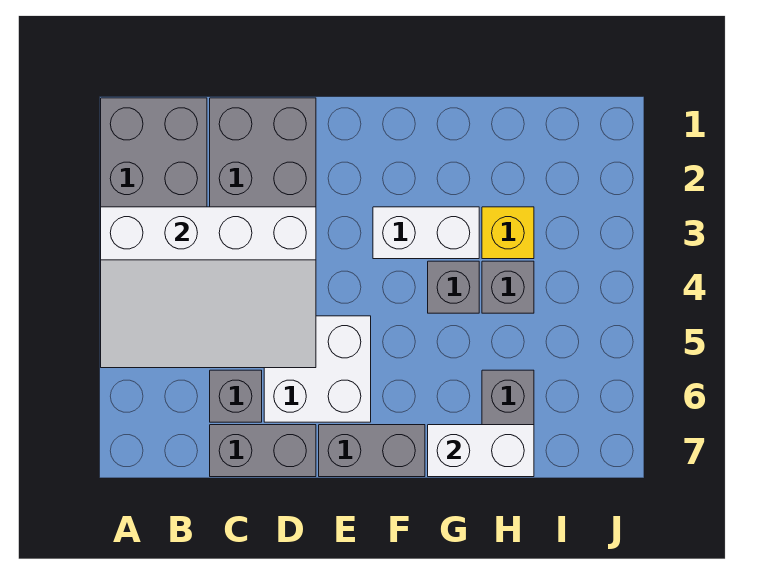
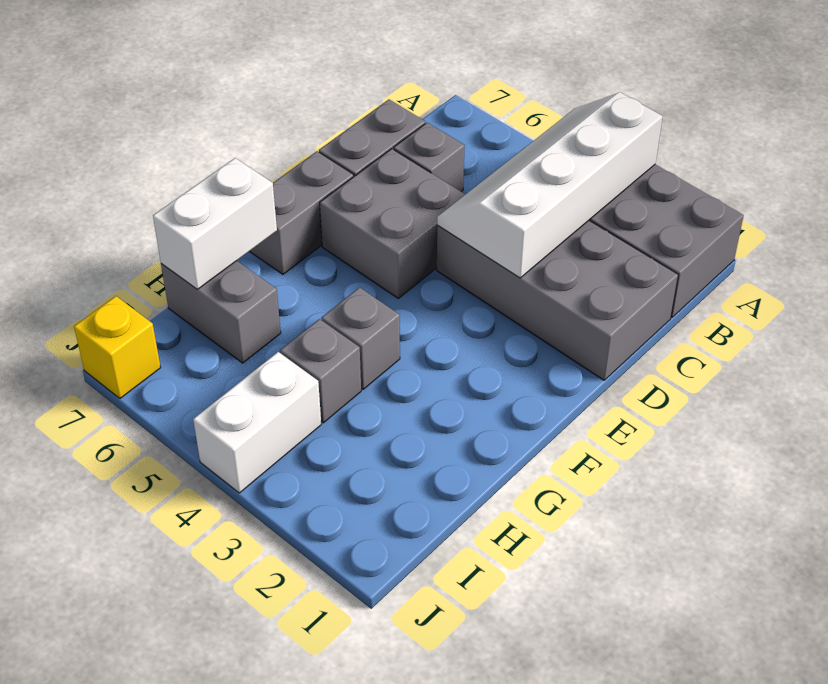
white slope A3:D5 level 2 top 3 -> white slope A3:D4 level 2 top 3
white brick D5:E6 level 1 -> grey brick D5:E6 level 1
white brick F3:G3 level 1 -> white brick I4:J4 level 1
yellow brick H3 level 1 -> yellow brick J7 level 1

